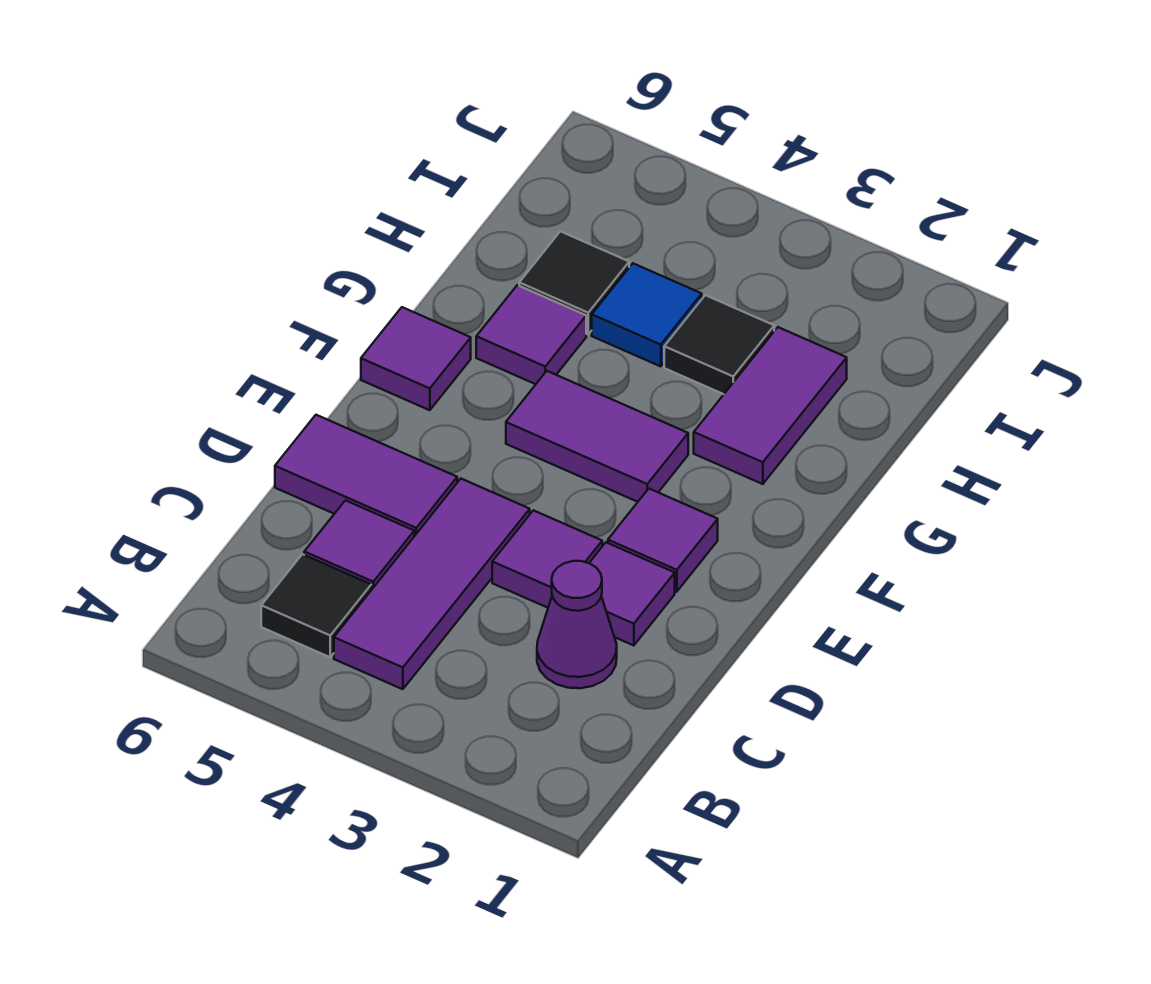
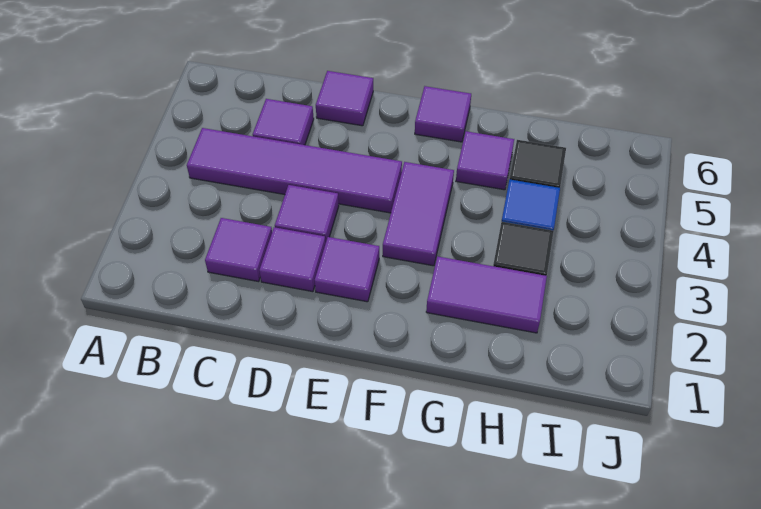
purple tile B4:D4 level 1 -> purple tile B4:E4 level 1
black tile B5 level 1 -> none
purple cone C2 level 1 -> purple tile C2 level 1
purple tile D5:D6 level 1 -> purple tile D6 level 1

